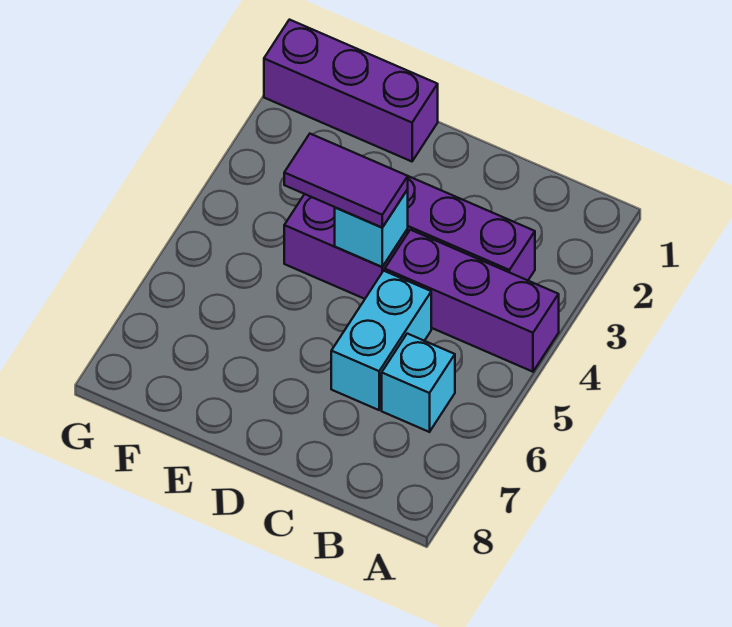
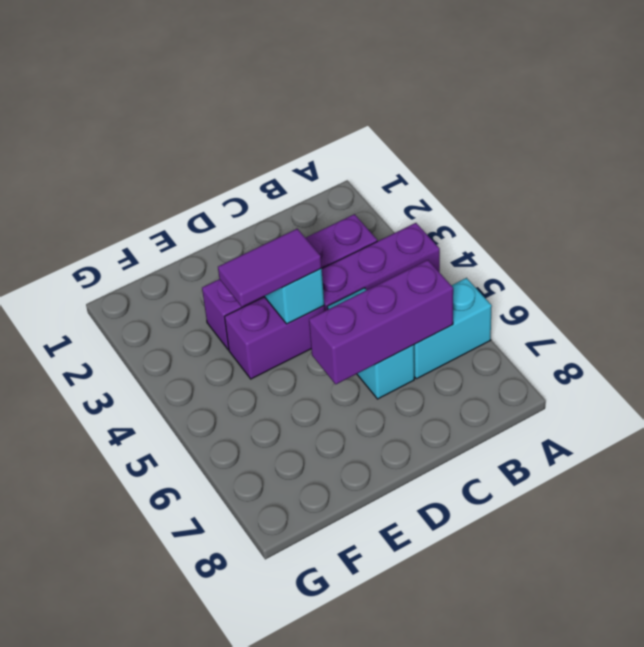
cyan brick B6 level 1 -> cyan brick A6:B6 level 1
purple brick E1:G1 level 1 -> purple brick B6:D6 level 2

